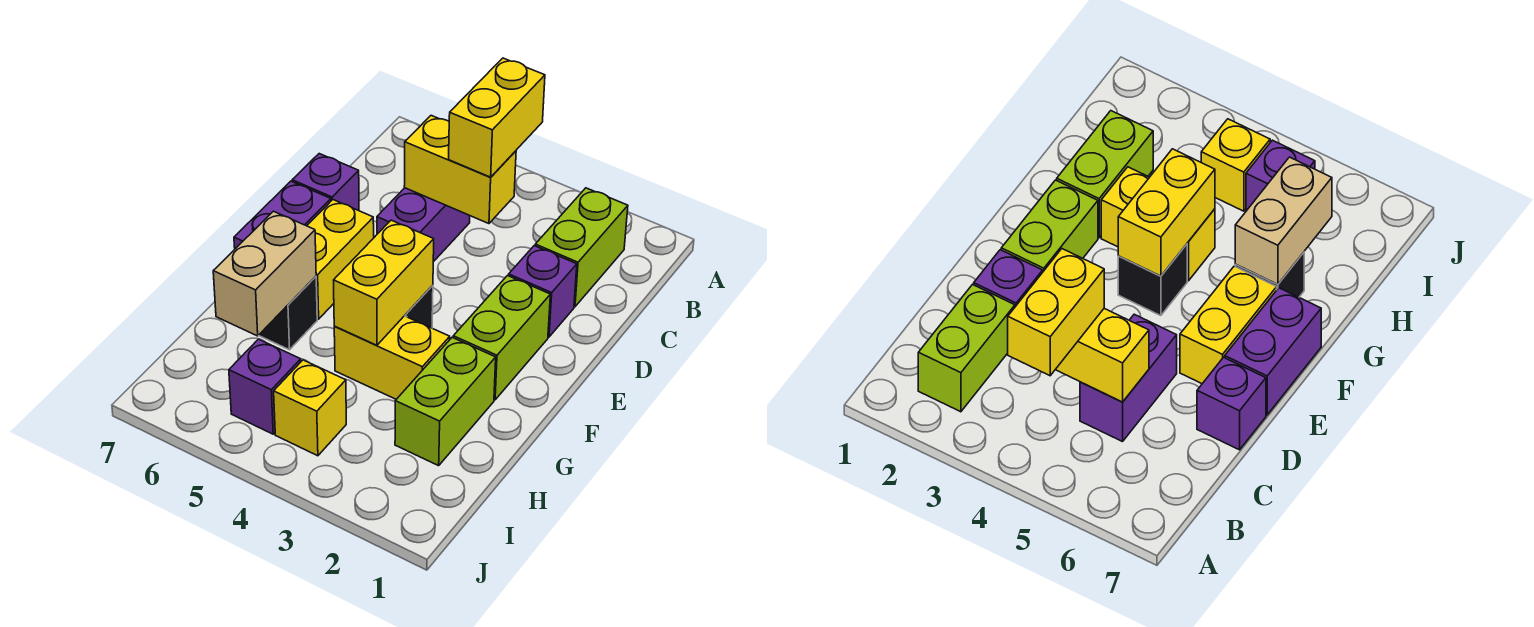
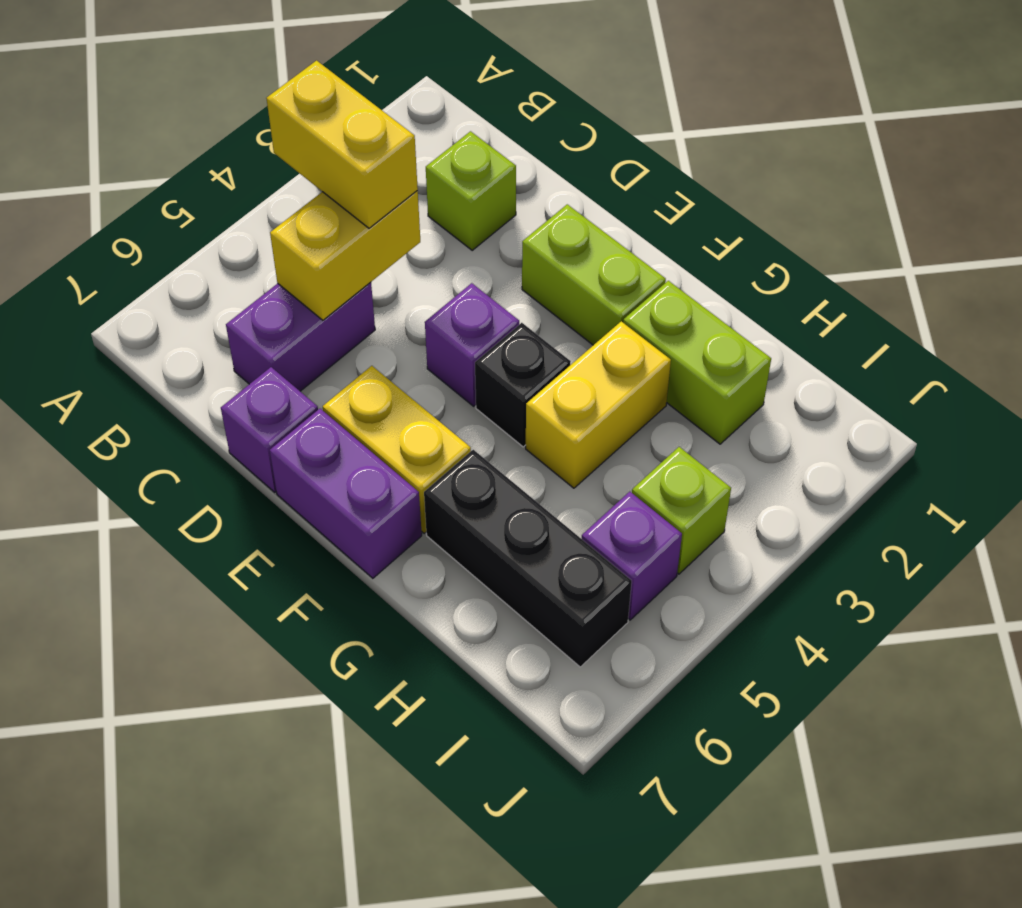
lime brick B2:C2 level 1 -> lime brick C2 level 1
purple brick C5:D5 level 1 -> purple brick C5:C6 level 1
purple brick D2 level 1 -> purple brick E4 level 1
yellow brick F4:G4 level 2 -> none
black brick G6 level 1 -> black brick G6:I6 level 1
tan brick G6:H6 level 2 -> none
yellow brick I4 level 1 -> lime brick I4 level 1

